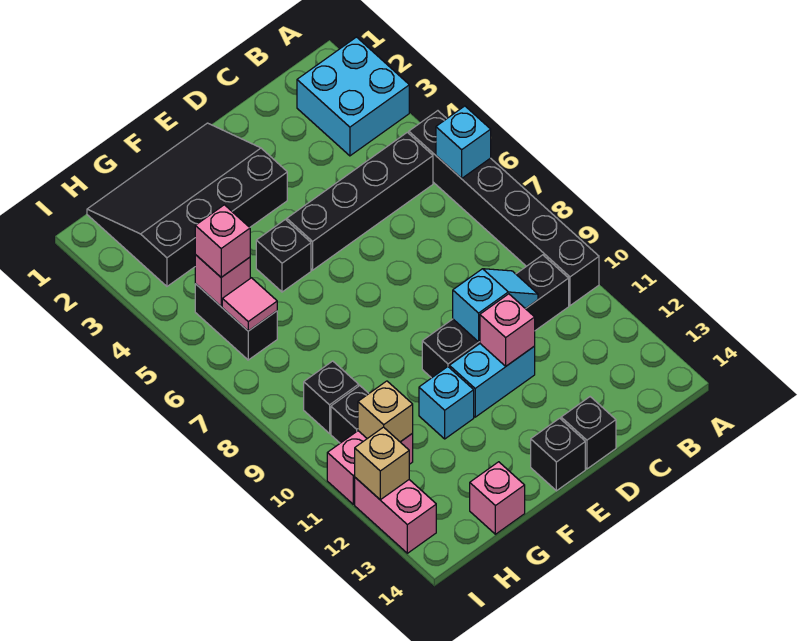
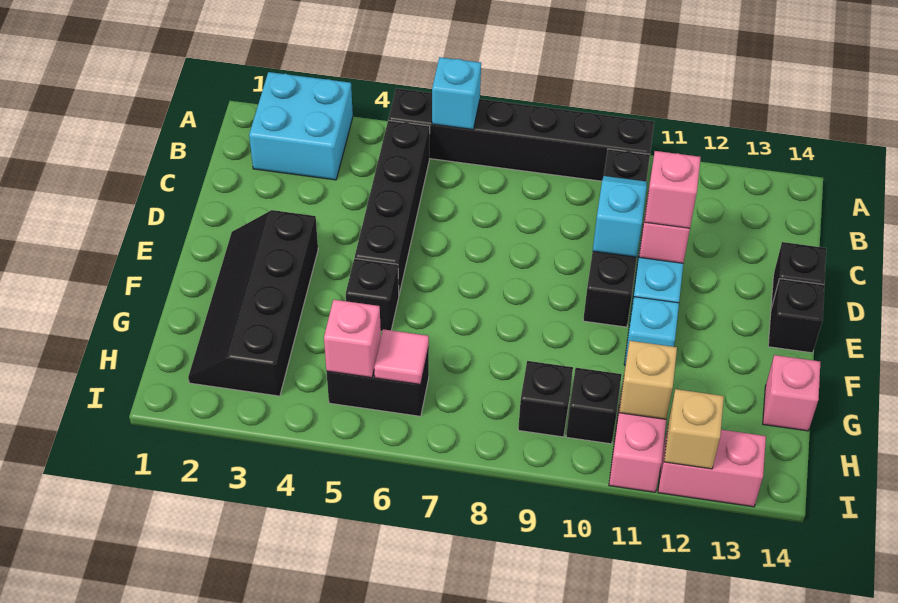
black slope E1:H3 level 1 top 3 -> black slope E2:H3 level 1 top 3
pink brick H5 level 3 -> pink brick D11 level 3

